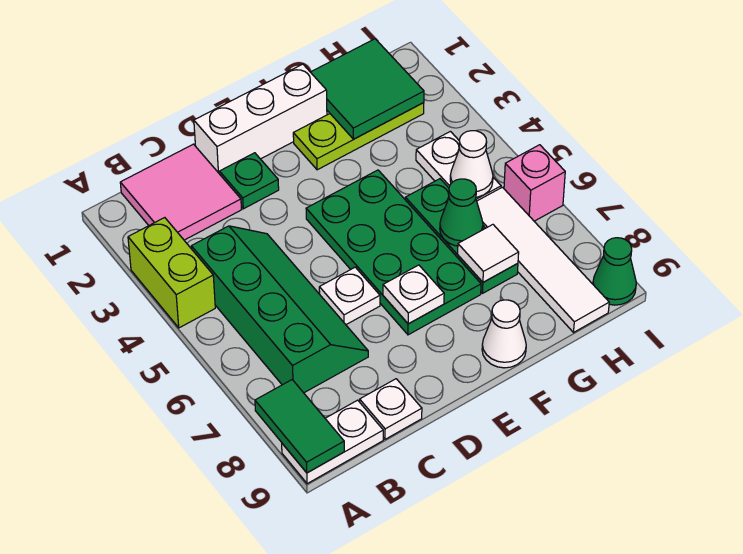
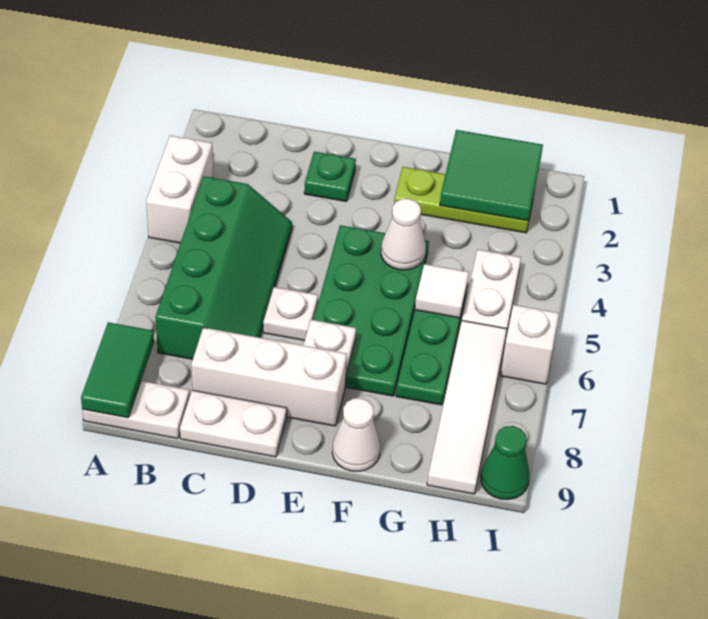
lime brick A3:A4 level 1 -> white brick A3:A4 level 1
pink tile B1:C2 level 1 -> none
white plate C9 level 1 -> white plate C9:D9 level 1
white brick D1:F1 level 1 -> white brick C8:E8 level 1
green cone G6 level 2 -> none
white tile G7 level 2 -> white tile G5 level 2
white cone H5 level 2 -> white cone F4 level 2
pink brick I6 level 1 -> white brick I6 level 1

